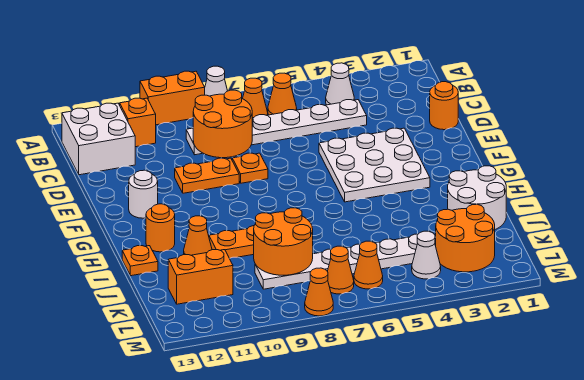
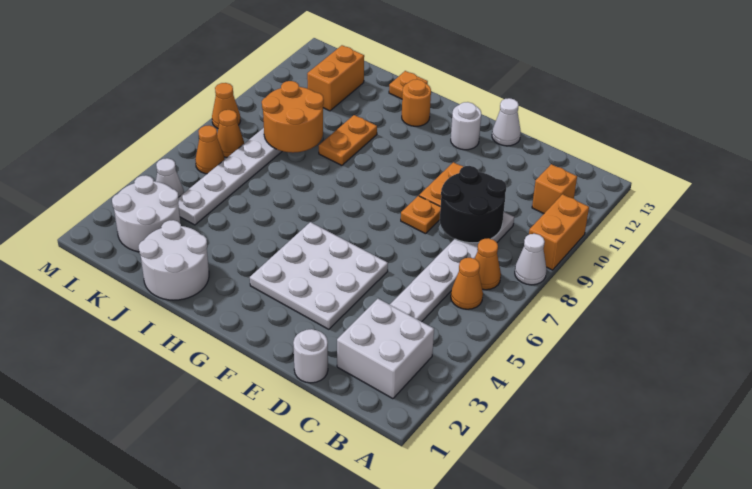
white cone B4 level 1 -> white cone E13 level 1
white brick B12:C13 level 1 -> white brick B2:C3 level 1
orange round brick C8:D9 level 2 -> black round brick C8:D9 level 2
orange round brick D1 level 1 -> white round brick D1 level 1
orange cone I11 level 1 -> none
orange round brick K2:L3 level 1 -> white round brick K2:L3 level 1

